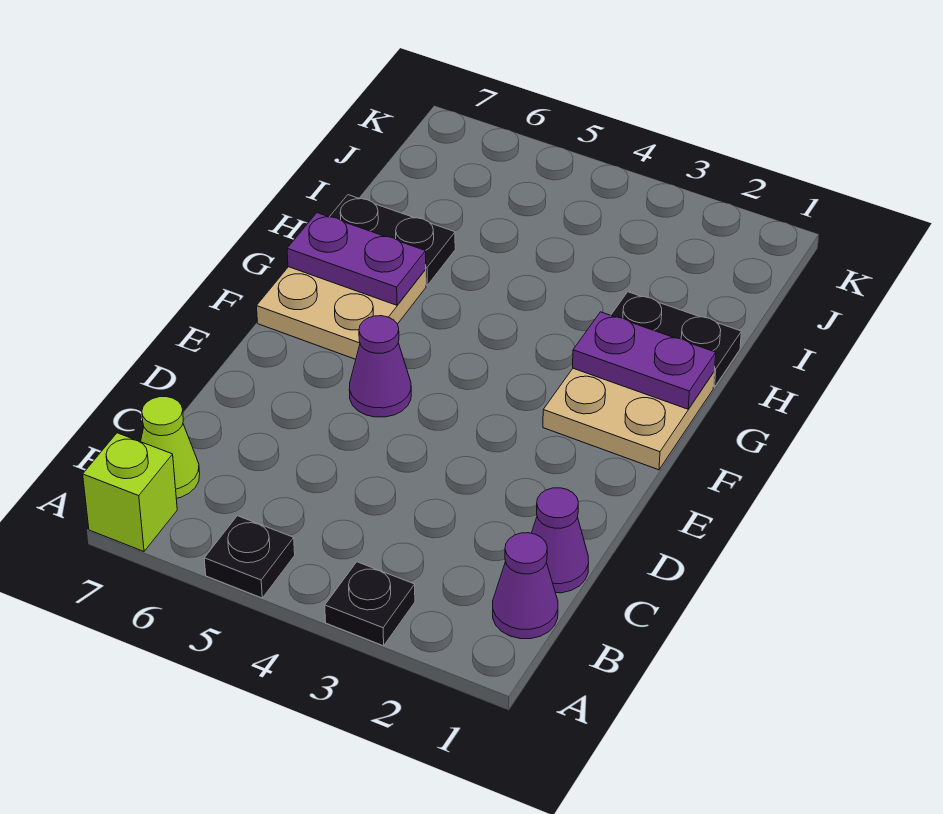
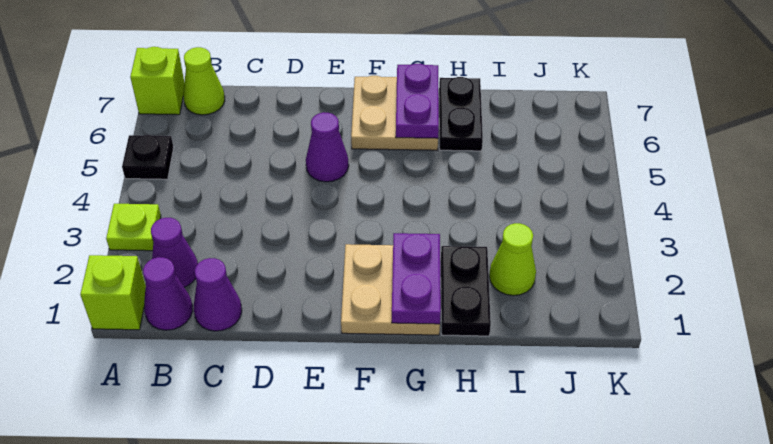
none -> lime brick A1 level 1
black plate A3 level 1 -> lime plate A3 level 1
none -> purple cone B2 level 1
none -> lime cone I2 level 1

